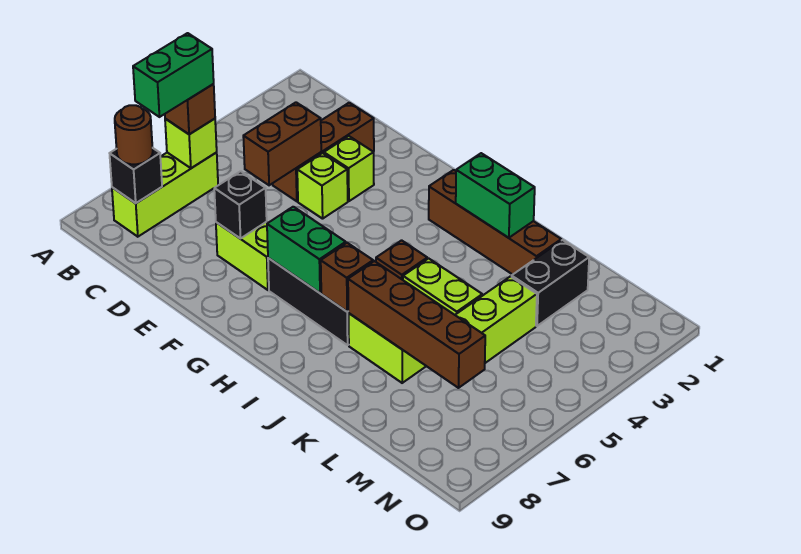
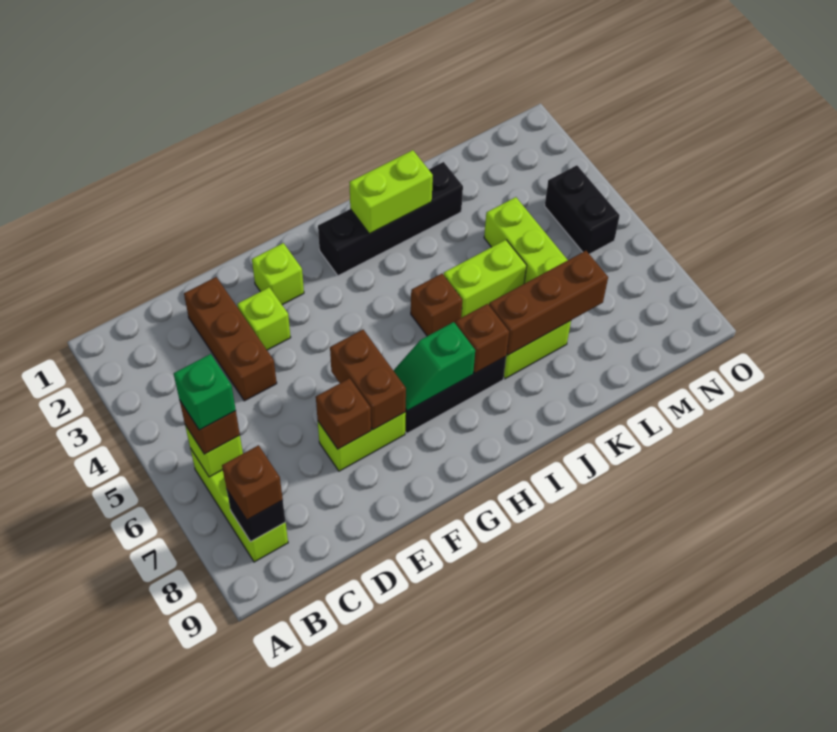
green brick B6:B7 level 4 -> green brick B6 level 4
brown round brick B8 level 3 -> brown brick B8 level 3
brown brick D4:D5 level 2 -> brown brick F6:F7 level 2
lime brick E4 level 1 -> lime brick F2 level 1
black brick E7 level 2 -> brown brick E7 level 2
green brick G7:H7 level 2 -> green slope G7:H7 level 2 top H
brown brick H2:K2 level 1 -> black brick H2:K2 level 1
green brick I2:J2 level 2 -> lime brick I2:J2 level 2
brown brick J7:M7 level 2 -> brown brick J7:L7 level 2
black brick L2:L3 level 1 -> black brick N4:N5 level 1

